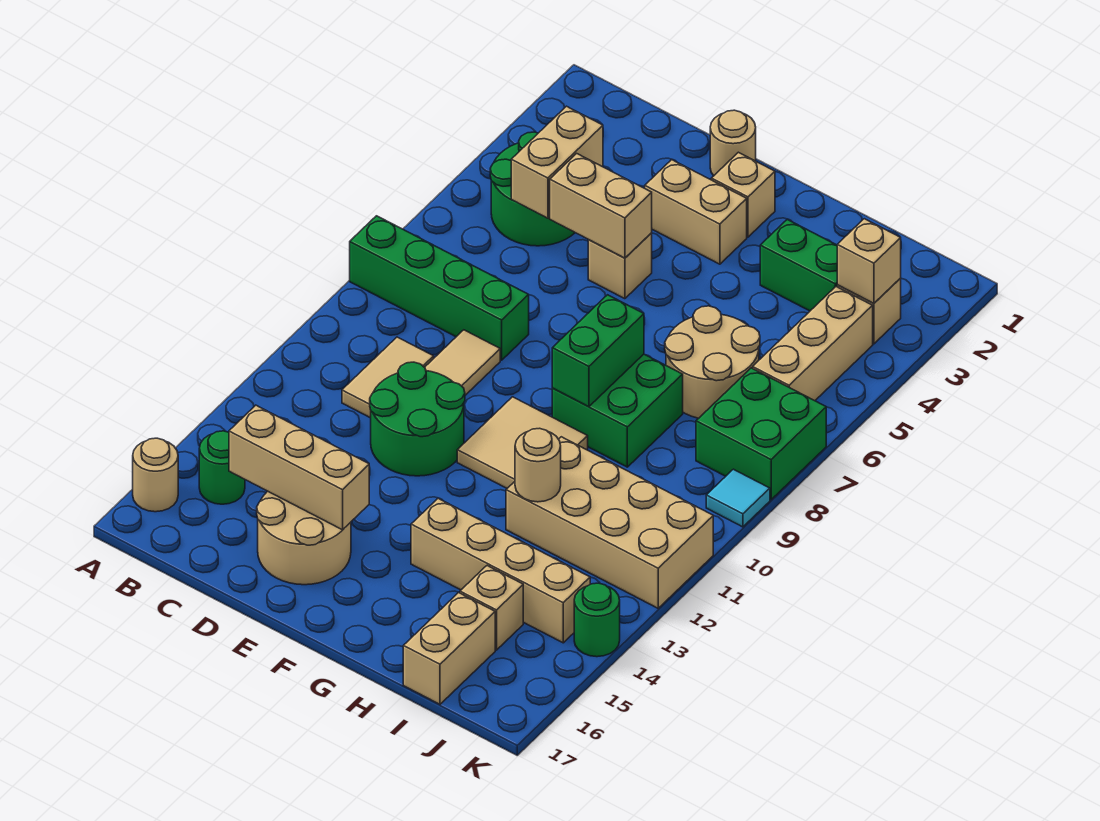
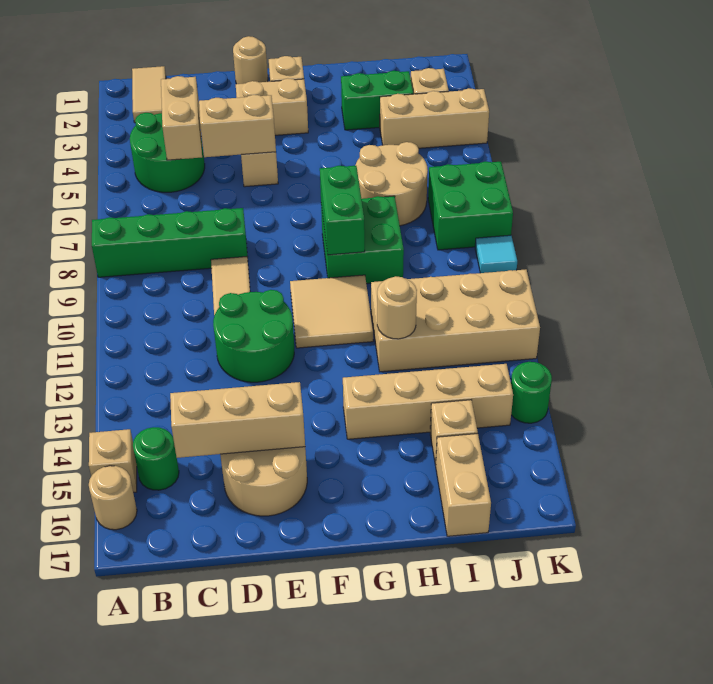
tan tile C10:C11 level 1 -> tan tile B1:B2 level 1
tan brick J3 level 2 -> tan brick A15 level 1
tan brick J4:J6 level 1 -> tan brick I4:K4 level 1

